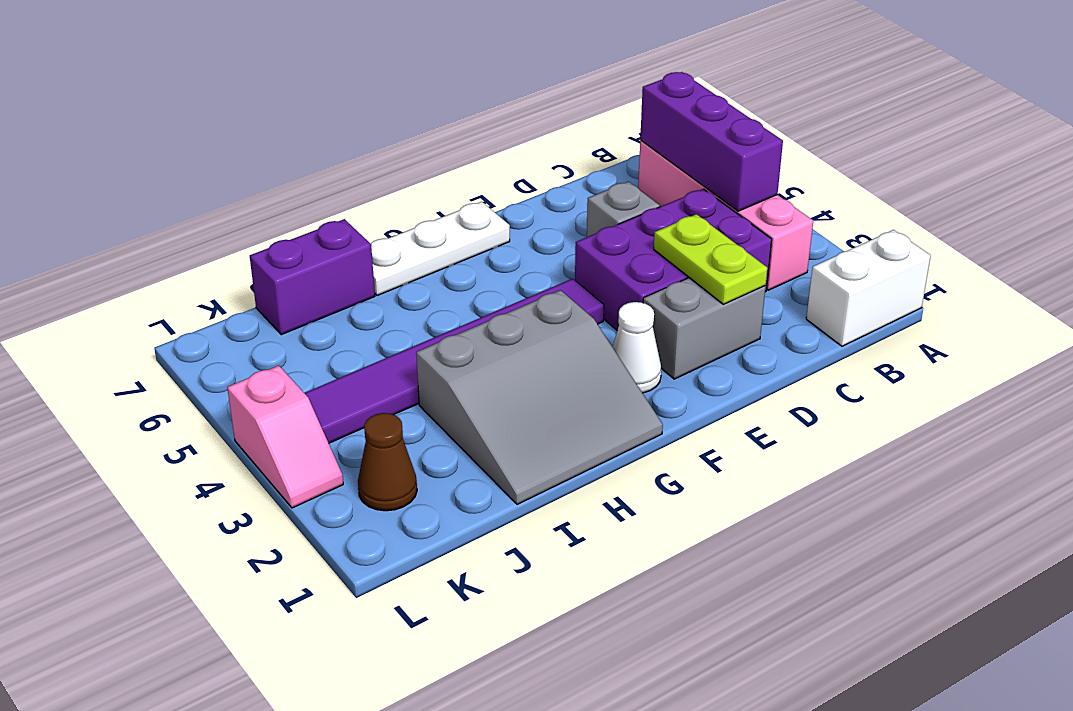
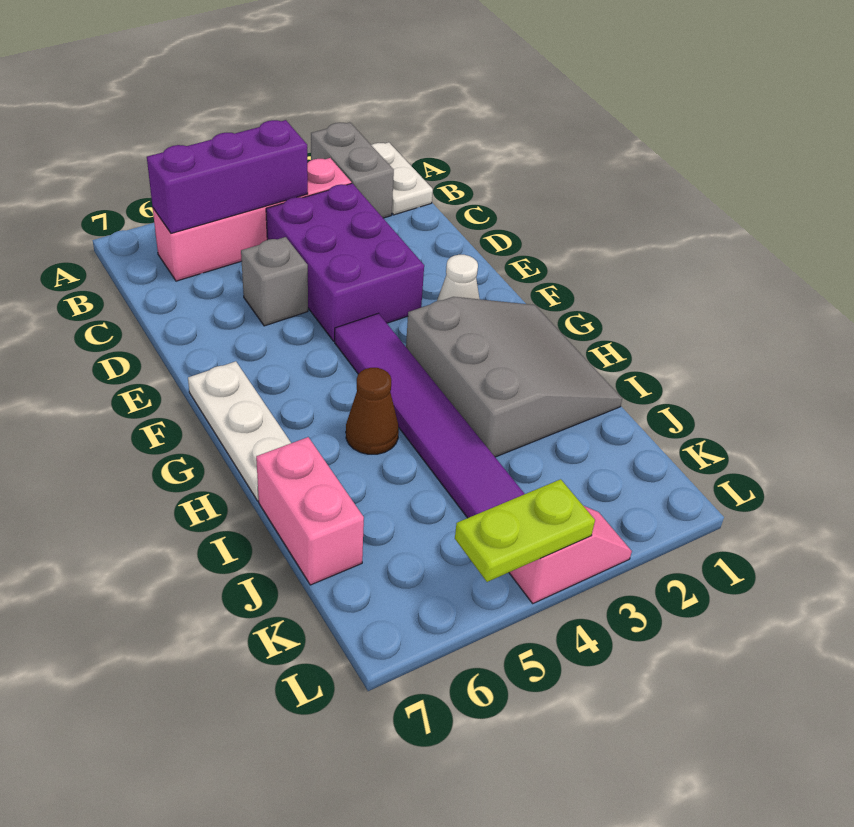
white brick A1:B1 level 1 -> white plate A1:B1 level 1
grey brick D2:E2 level 1 -> grey brick A2:B2 level 1
lime plate D2:D3 level 2 -> lime plate L4:L5 level 2
purple brick I7:J7 level 1 -> pink brick I7:J7 level 1
brown cone K2 level 1 -> brown cone H5 level 1

